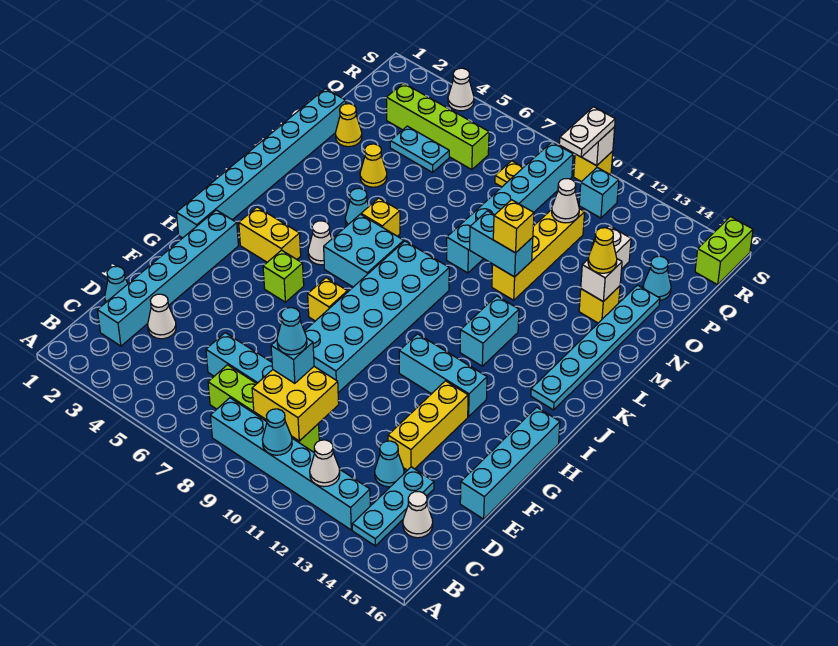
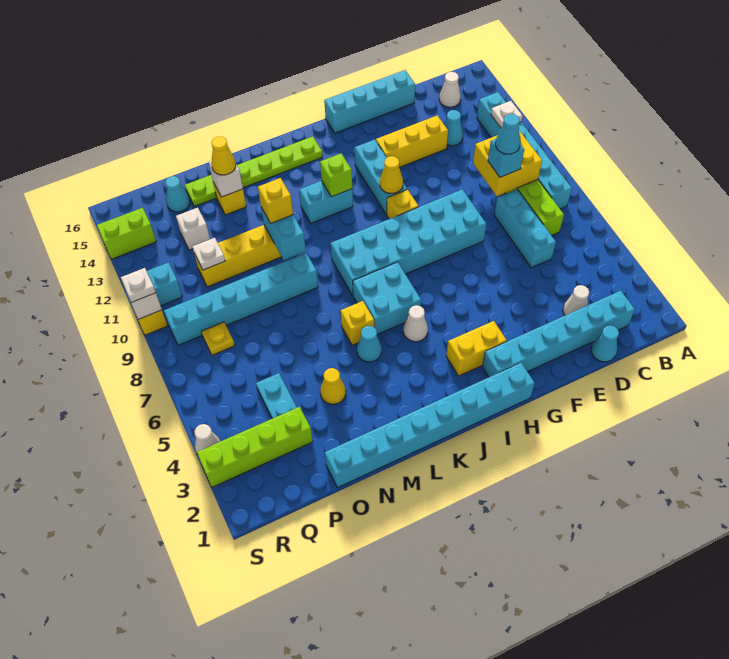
cyan cone B10 level 2 -> none
white cone B12 level 2 -> white plate B12 level 2
cyan plate B14:D14 level 1 -> none
lime brick H5 level 1 -> lime brick J12 level 2
yellow brick H7 level 1 -> yellow brick H10 level 1
yellow brick I3:I4 level 1 -> yellow brick H3:I3 level 1
cyan plate J15:O15 level 1 -> lime plate J15:O15 level 1
yellow cone O2 level 1 -> yellow cone H11 level 2
white cone P11 level 2 -> white plate P11 level 2
lime brick Q3:Q6 level 1 -> lime brick P3:S3 level 1
white plate R10:S10 level 3 -> white plate S10 level 3
lime brick R16:S16 level 1 -> lime brick R14:S14 level 1

